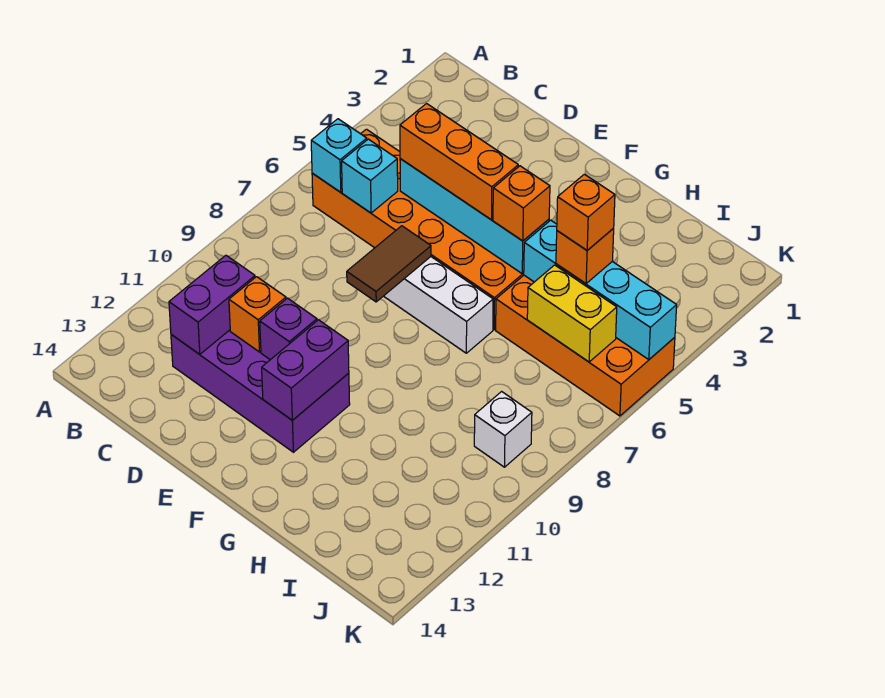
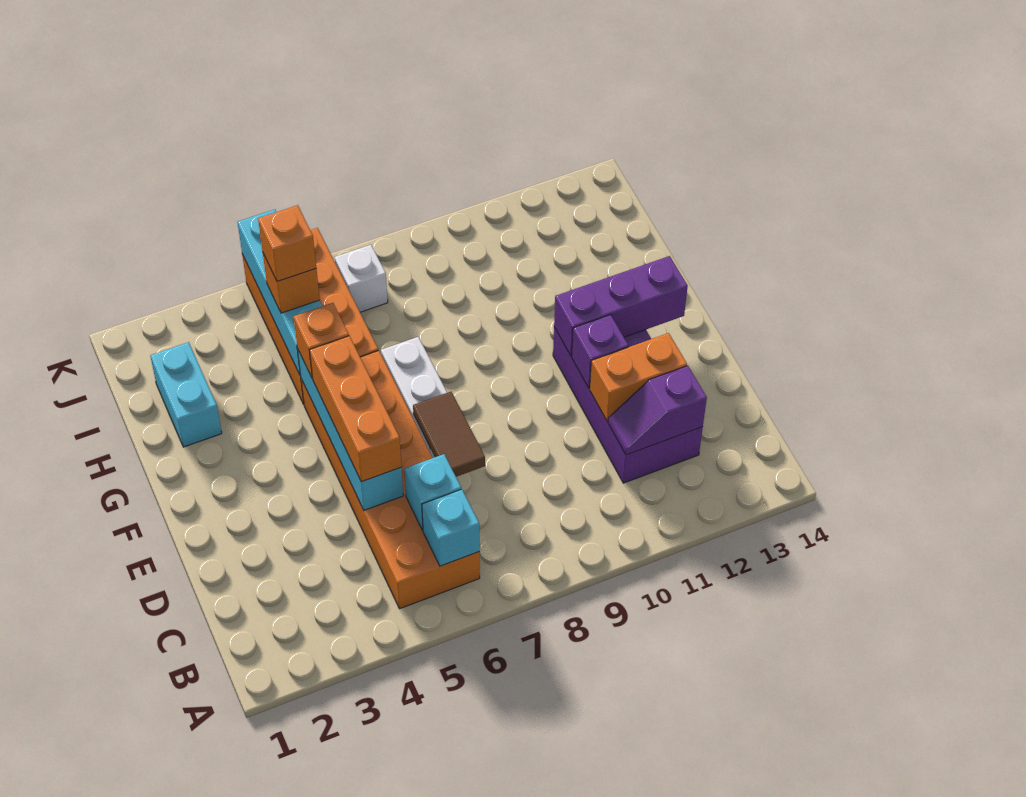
purple brick C11:C12 level 2 -> purple slope C11:C12 level 2 top 12
orange brick D11 level 2 -> orange brick D11:D12 level 2
brown tile E7:E8 level 2 -> brown tile D7:E7 level 2
purple brick F11:F12 level 2 -> purple brick F11:F13 level 2
none -> cyan brick H2:I2 level 1
yellow brick I6:J6 level 2 -> none
white brick J9 level 1 -> white brick J7 level 1

